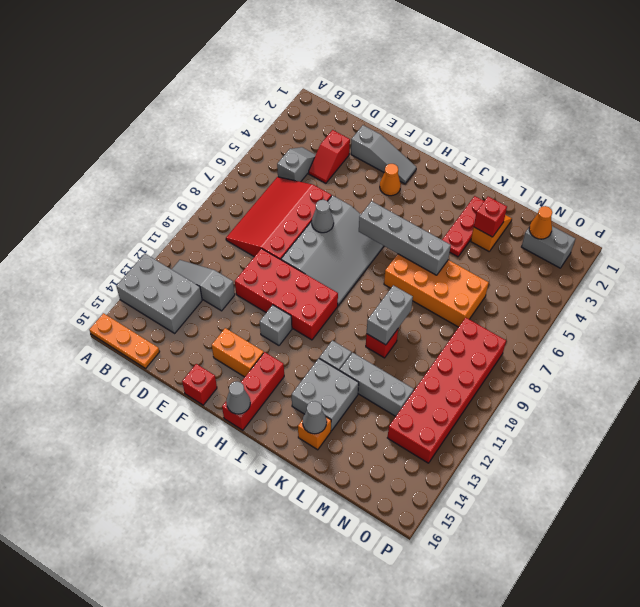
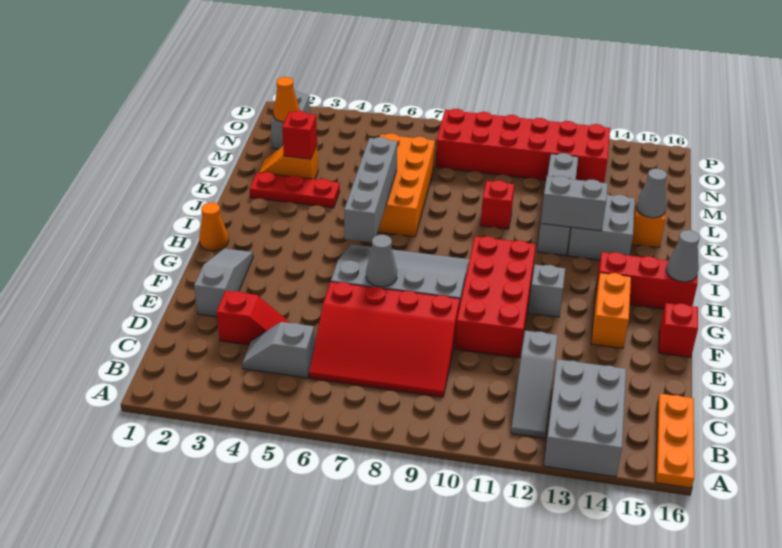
orange cone G3 level 1 -> orange cone H1 level 1
grey brick K9:K10 level 2 -> grey brick J12:J13 level 2

